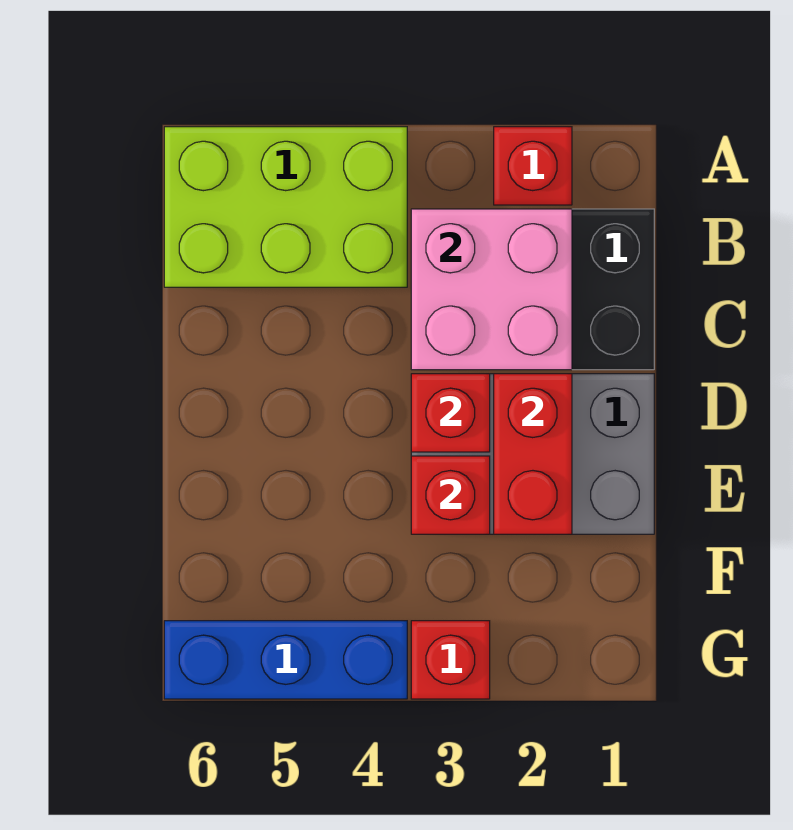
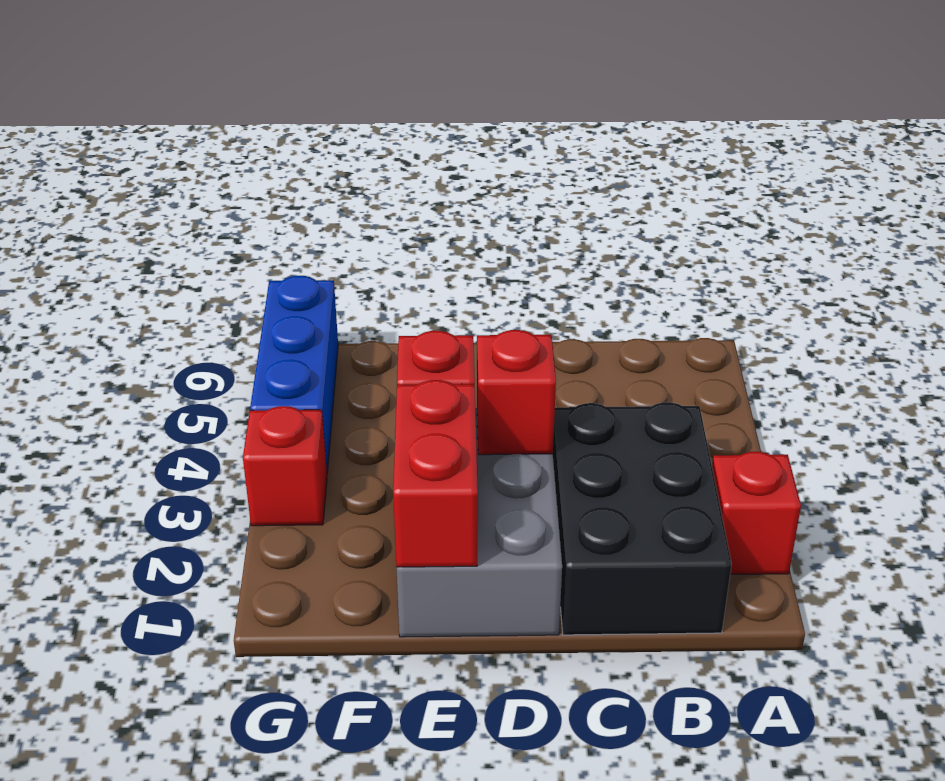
lime brick A4:B6 level 1 -> none
pink brick B2:C3 level 2 -> none
red brick D2:E2 level 2 -> red brick E1:E2 level 2

